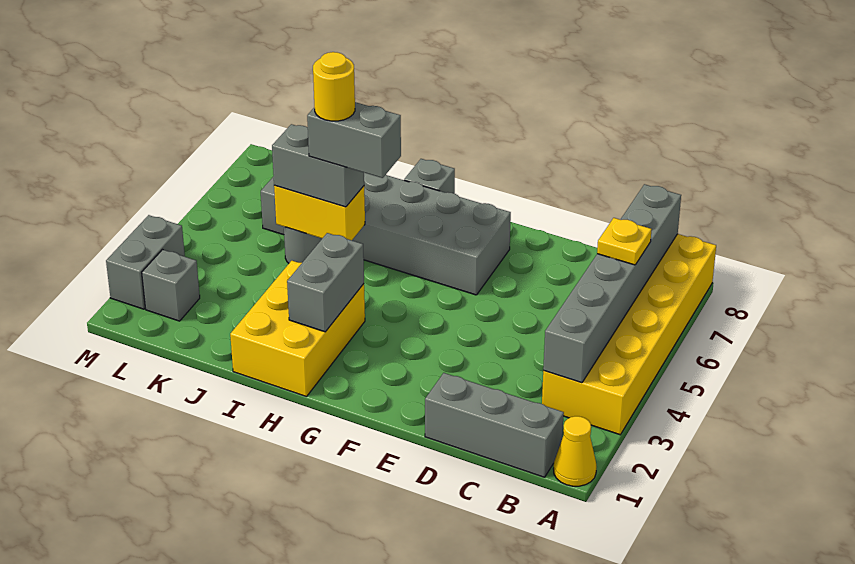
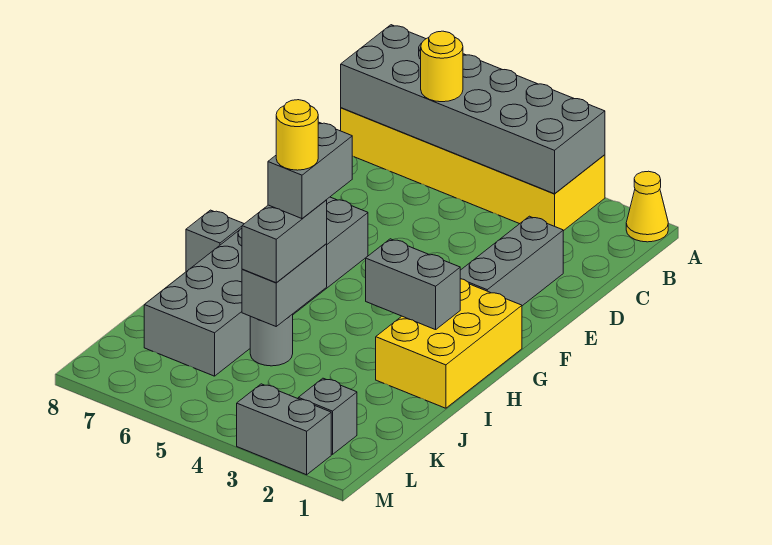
grey brick B1:D1 level 1 -> grey brick D2:F2 level 1
grey brick B3:B8 level 2 -> grey brick A3:B8 level 2
yellow plate B6 level 3 -> yellow round brick B6 level 3
yellow brick H1:I3 level 1 -> yellow brick G1:I2 level 1
yellow brick I5:J5 level 2 -> grey brick I5:J5 level 2

